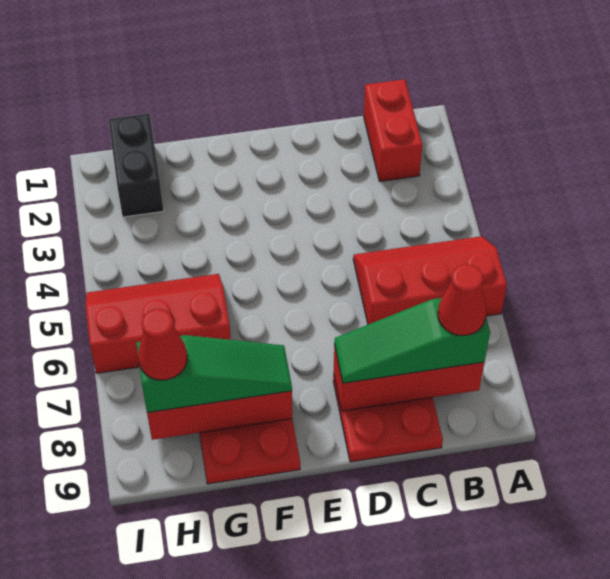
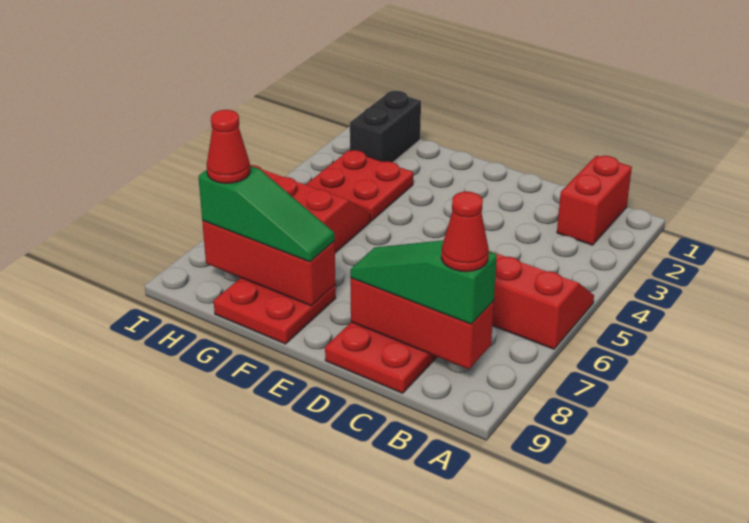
none -> red plate G3:H4 level 1

